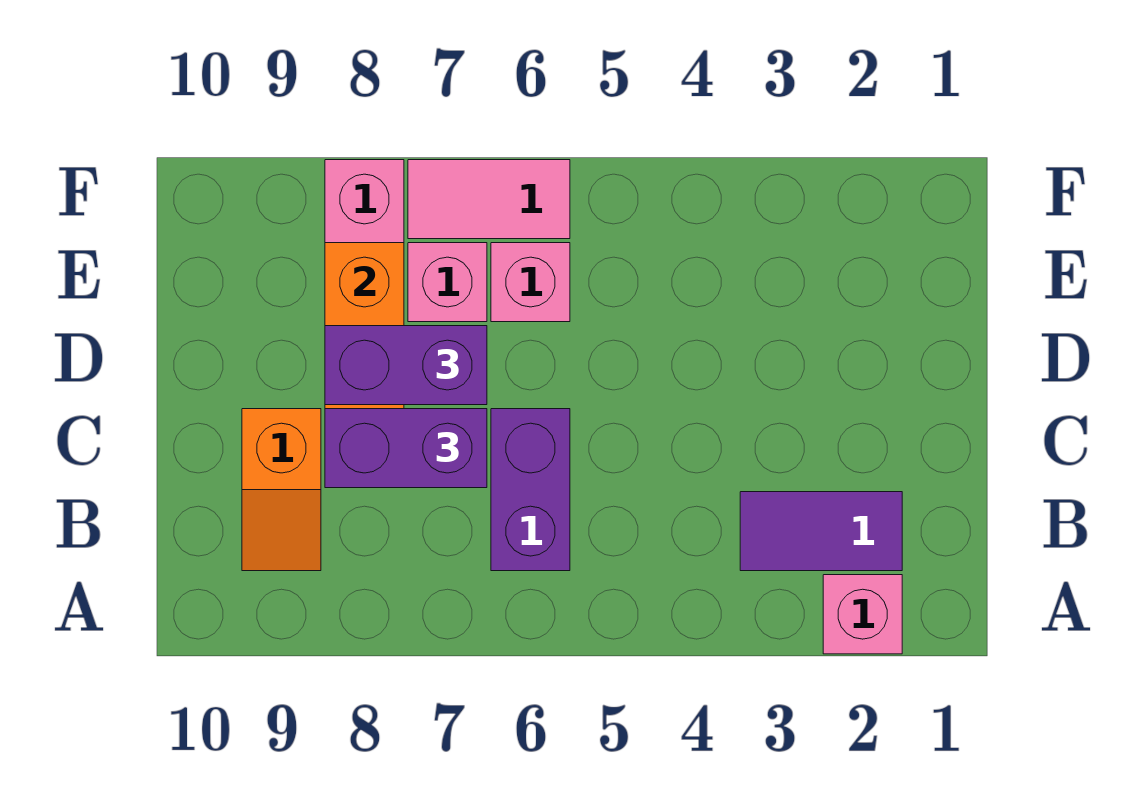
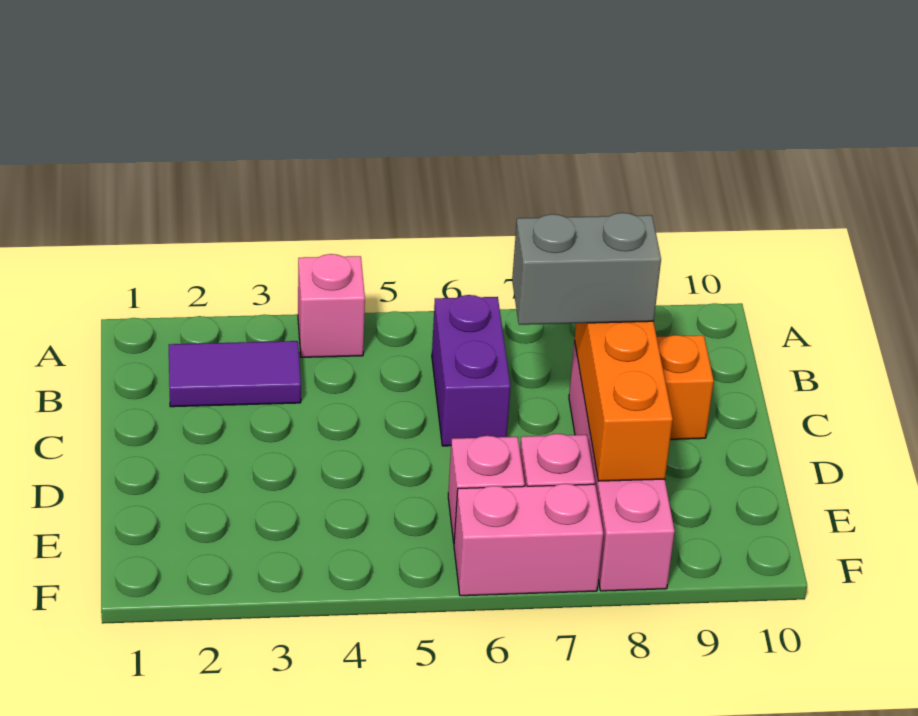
pink brick A2 level 1 -> pink brick A4 level 1
purple brick C7:C8 level 3 -> grey brick C7:C8 level 3
purple brick D7:D8 level 3 -> none
pink tile F6:F7 level 1 -> pink brick F6:F7 level 1

